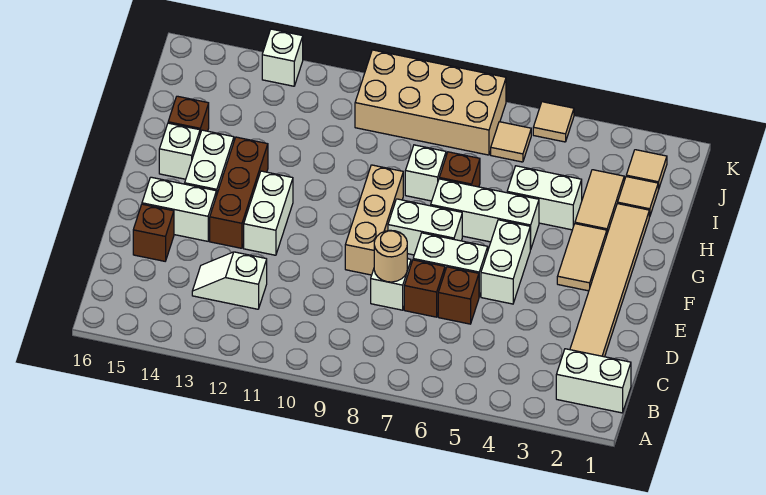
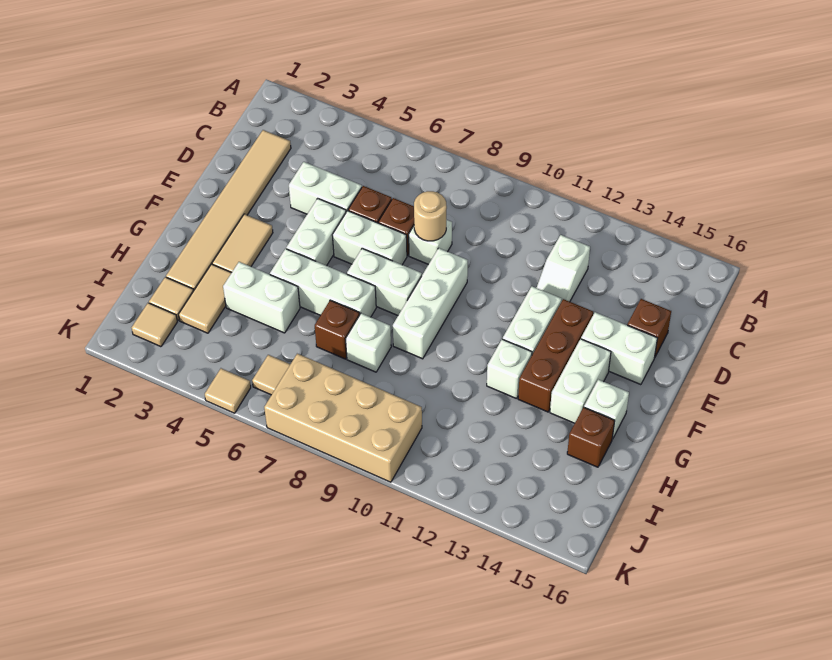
white brick B1:B2 level 1 -> white brick D4:D5 level 1
white slope C12:C13 level 1 top 12 -> white slope C12:D12 level 1 top C
tan brick E9:G9 level 1 -> white brick E9:G9 level 1
white brick K13 level 1 -> white brick G12 level 1

